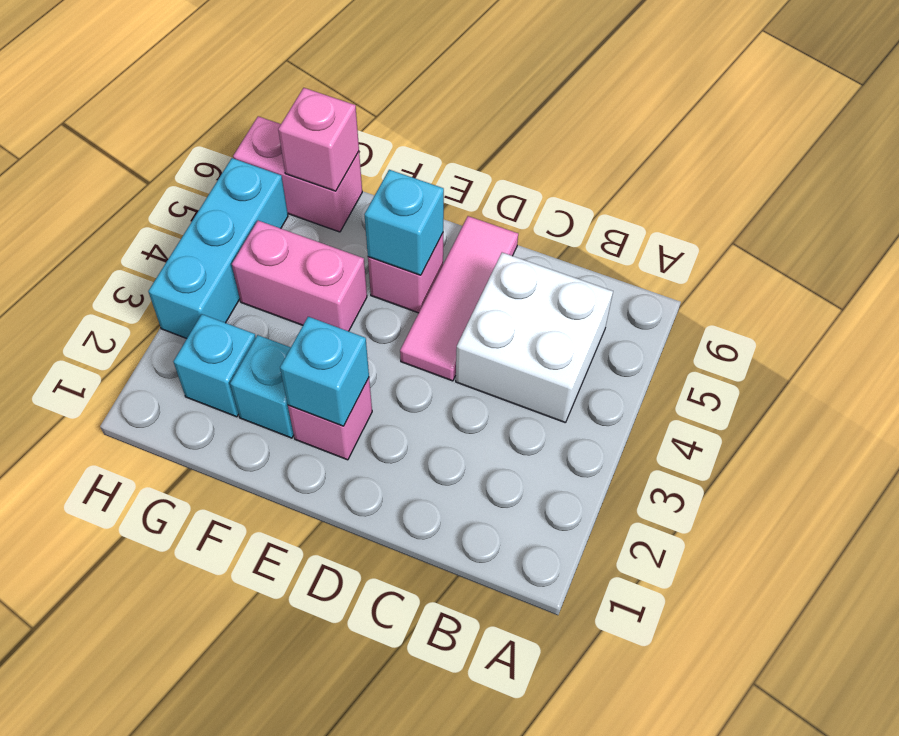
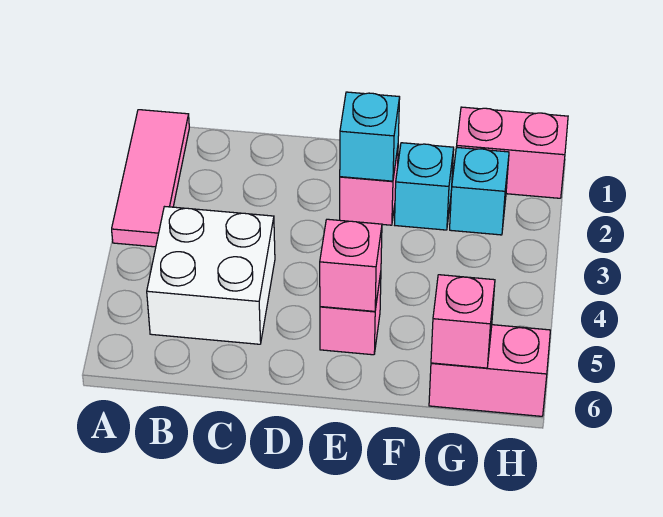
pink tile D4:D6 level 1 -> pink tile A1:A3 level 1
cyan brick E5 level 2 -> pink brick E5 level 2
pink brick F4:G4 level 1 -> pink brick G1:H1 level 1
cyan brick H3:H5 level 1 -> none

